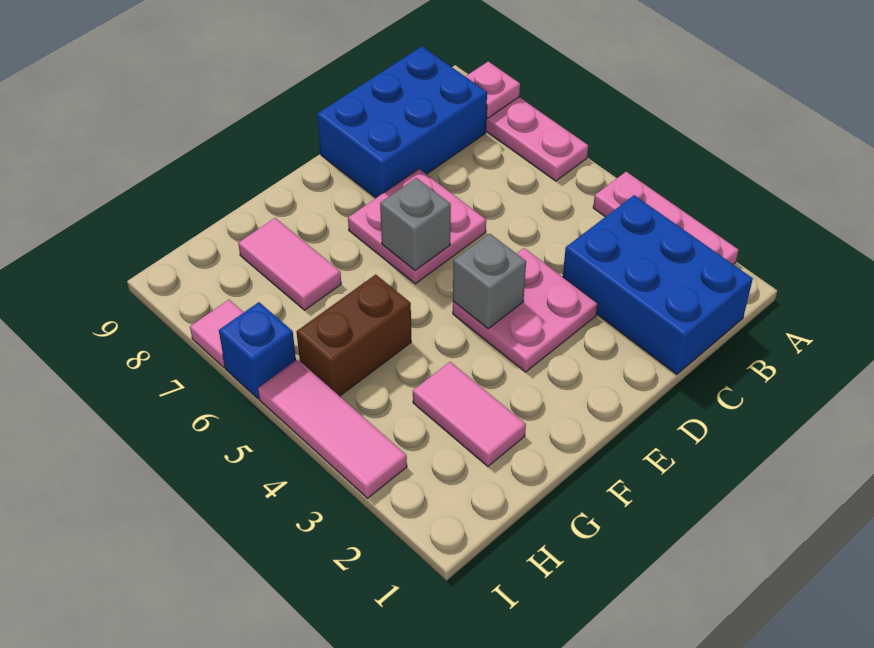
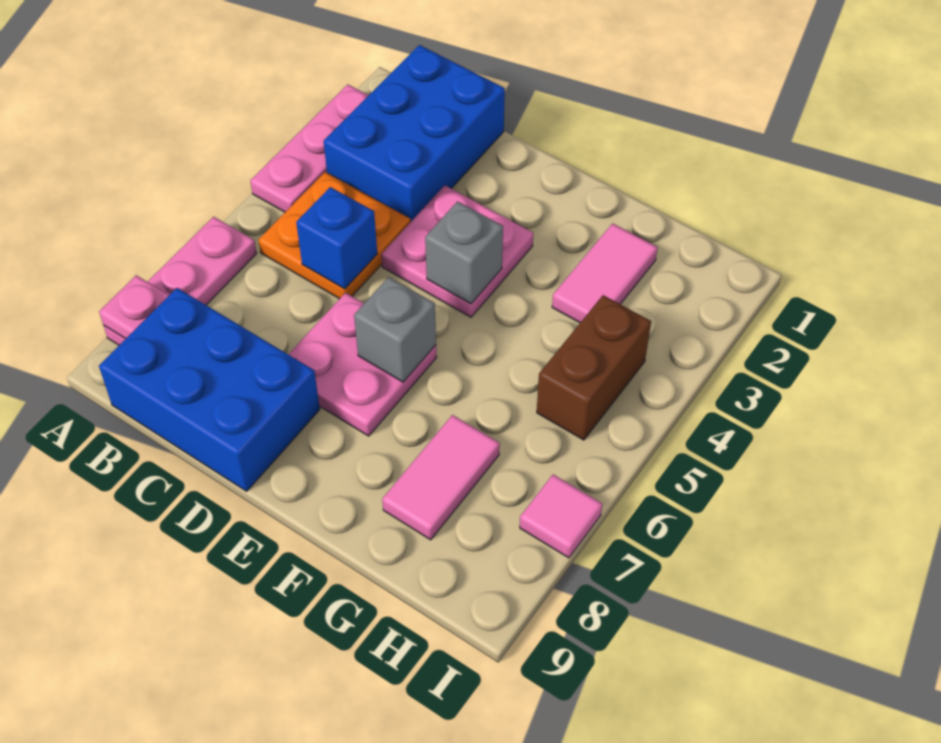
none -> orange plate B4:C5 level 1
brown brick G5:H5 level 1 -> brown brick H4:H5 level 1
pink tile I3:I5 level 1 -> none
blue brick I6 level 1 -> blue brick C5 level 2

